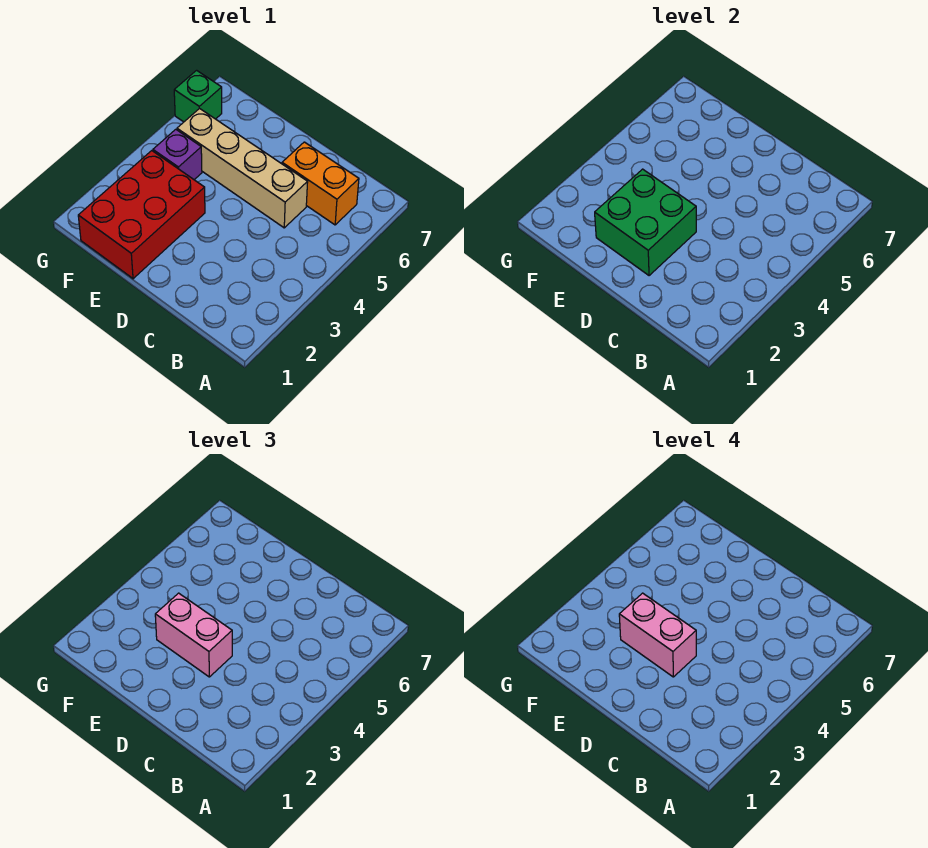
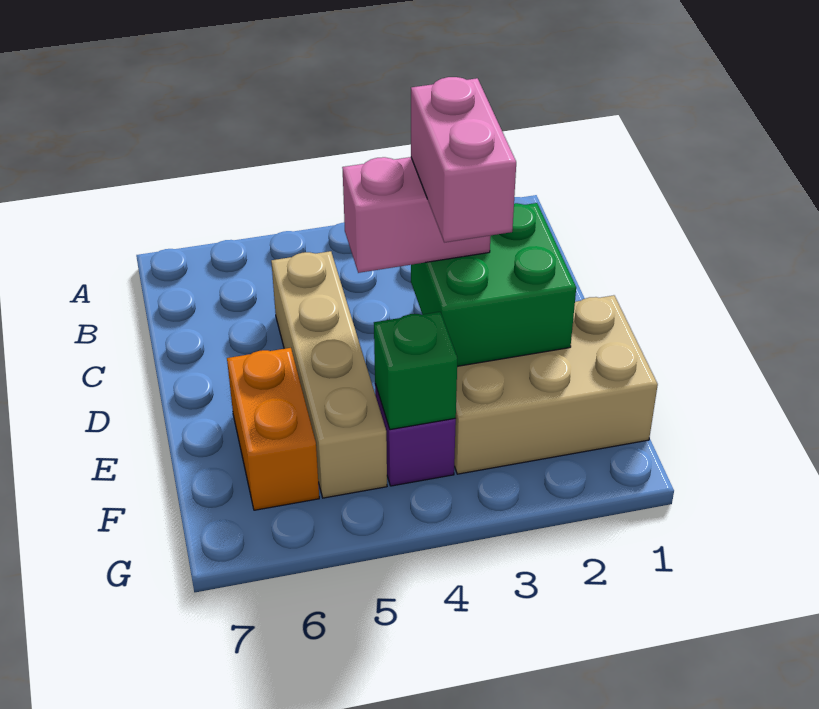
orange brick B6:C6 level 1 -> orange brick E6:F6 level 1
pink brick D3:E3 level 3 -> pink brick D3:D4 level 3
red brick E1:F3 level 1 -> tan brick E1:F3 level 1
green brick G6 level 1 -> green brick F4 level 2

